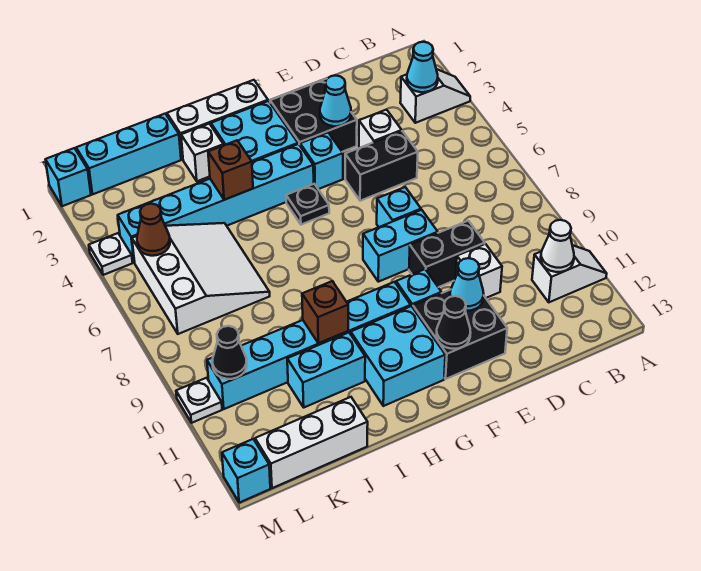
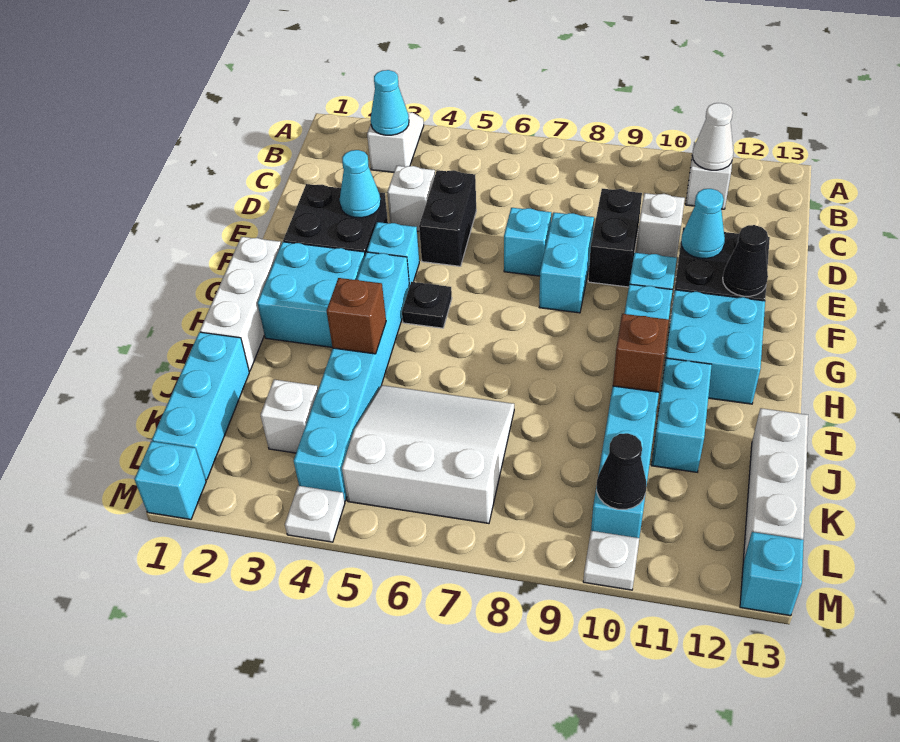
white brick I2 level 1 -> white brick K3 level 1
brown cone L5 level 2 -> none

